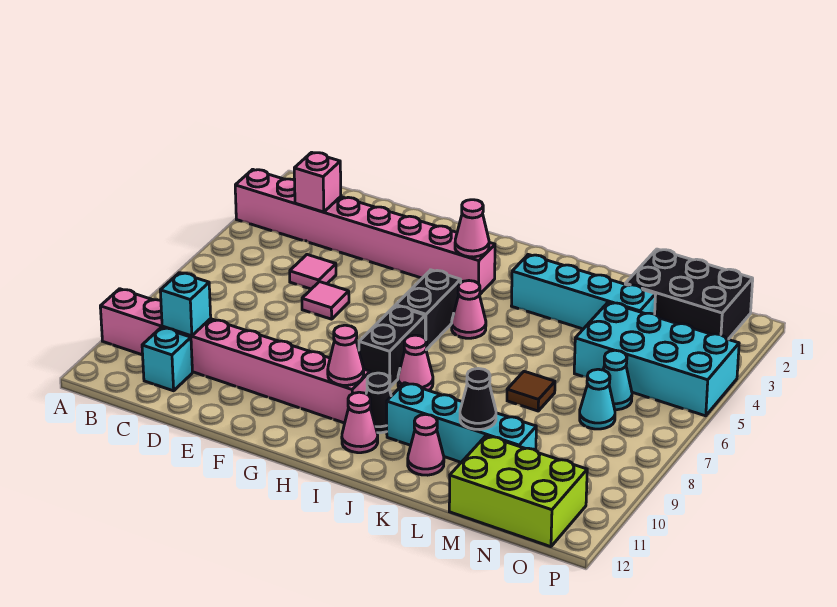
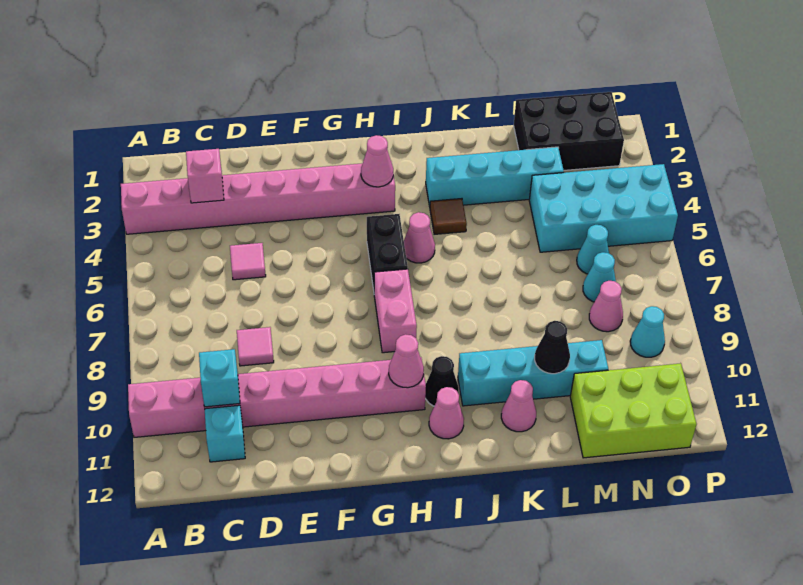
pink tile E6 level 1 -> pink tile D8 level 1
black brick H7:H8 level 1 -> pink brick H7:H8 level 1
pink cone I8 level 1 -> pink cone N8 level 1
brown tile L7 level 1 -> brown tile J4 level 1
none -> cyan cone O9 level 1

